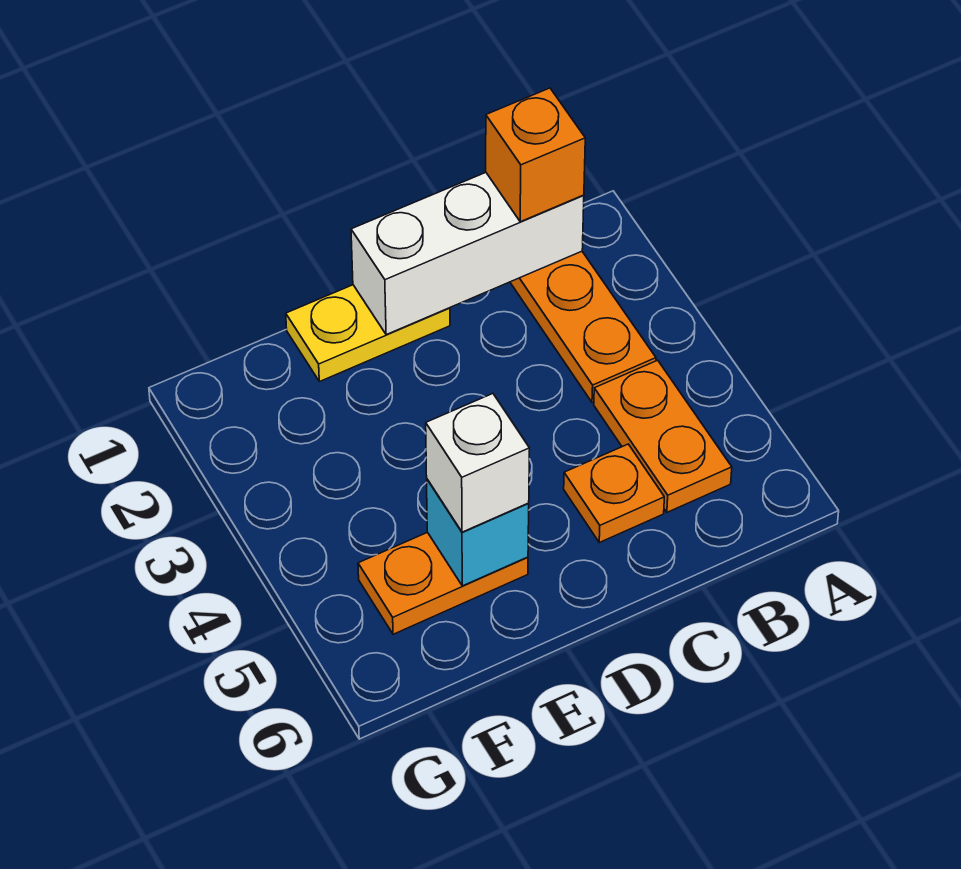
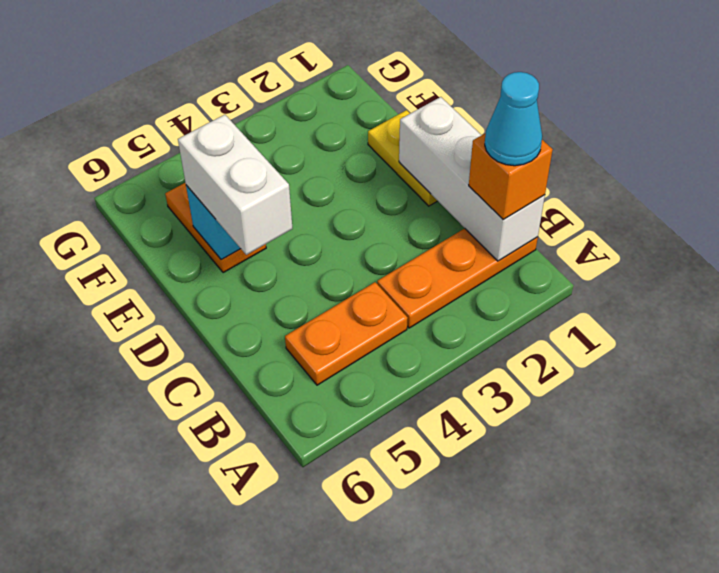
none -> cyan cone B1 level 4
orange plate C5 level 1 -> none
white brick E5 level 3 -> white brick D5:E5 level 3

